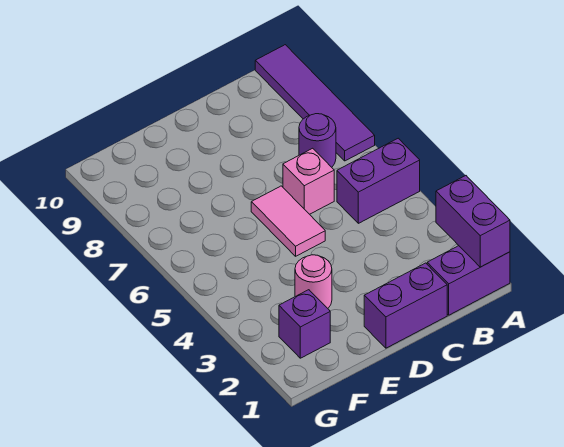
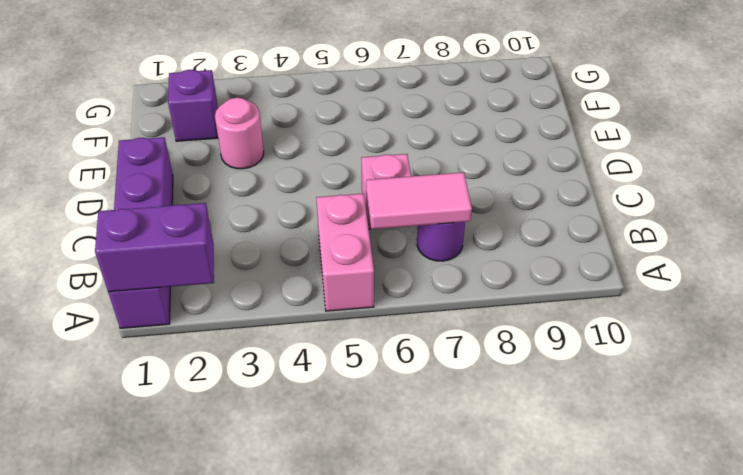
purple brick A5:B5 level 1 -> pink brick A5:B5 level 1
purple tile A7:A10 level 1 -> none
pink tile D5:D6 level 1 -> pink tile B6:B7 level 2

